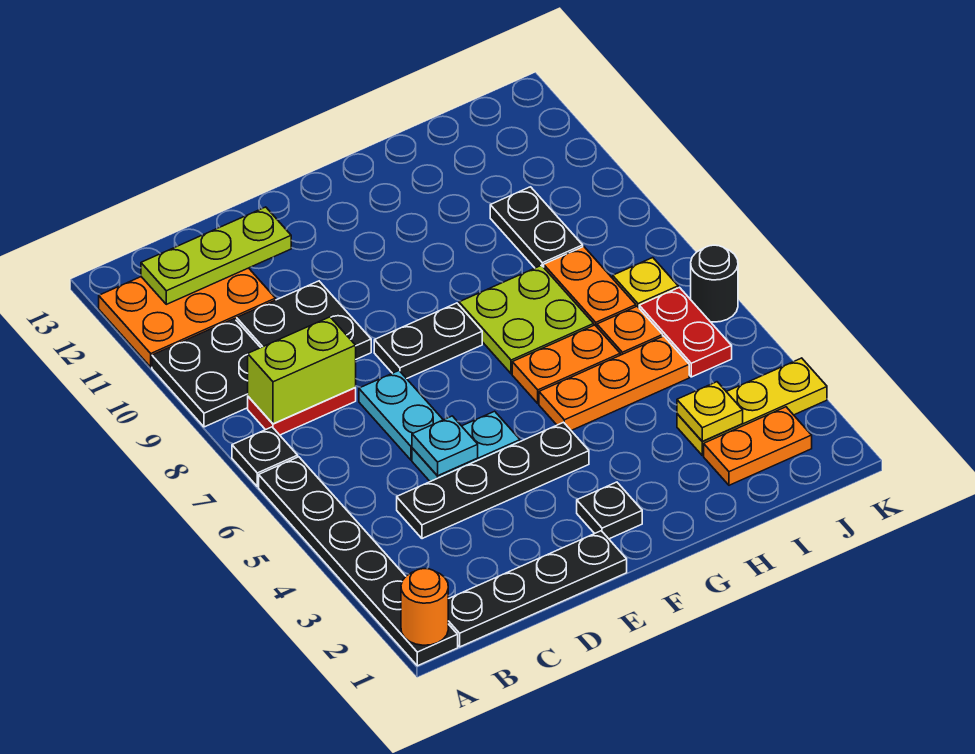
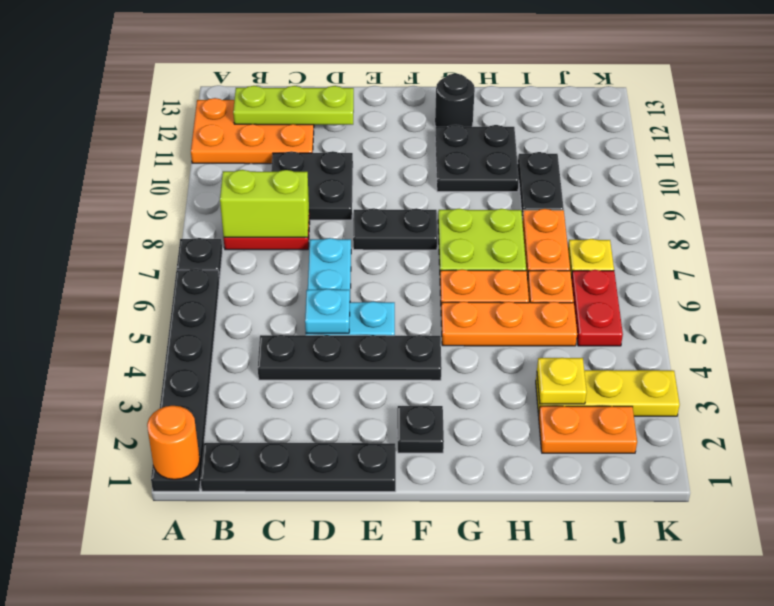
black plate A9:B10 level 1 -> black plate G10:H11 level 1
black round brick K6 level 1 -> black round brick G12 level 1

